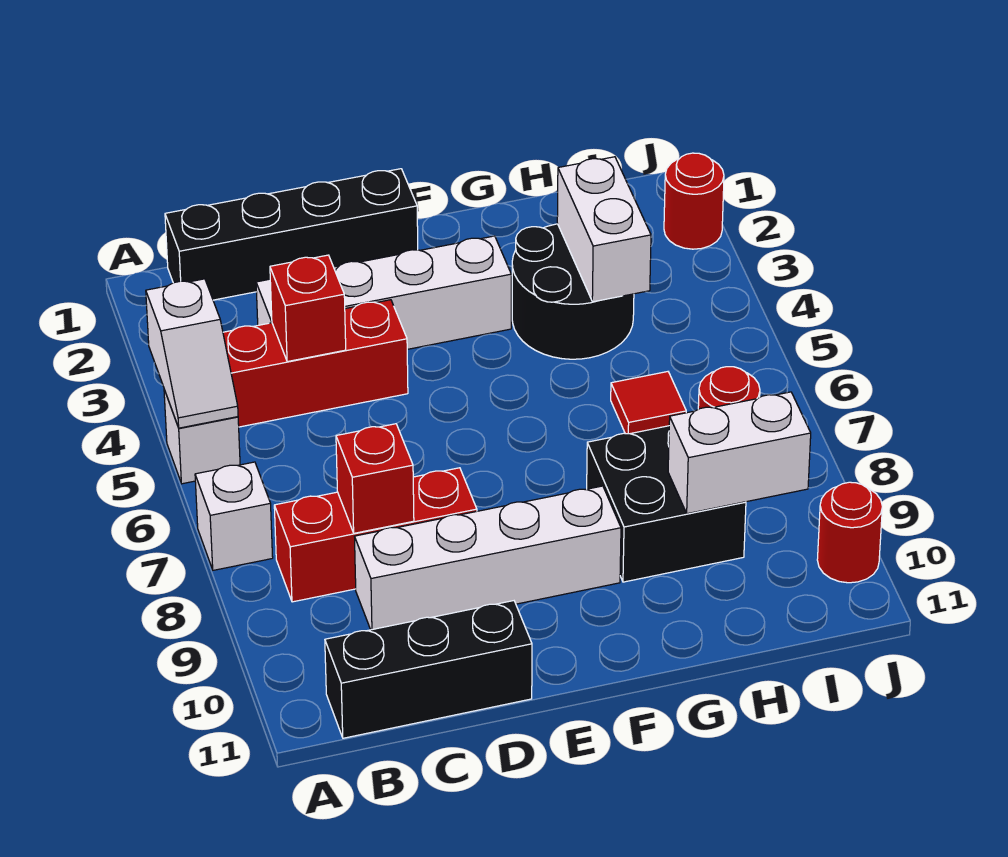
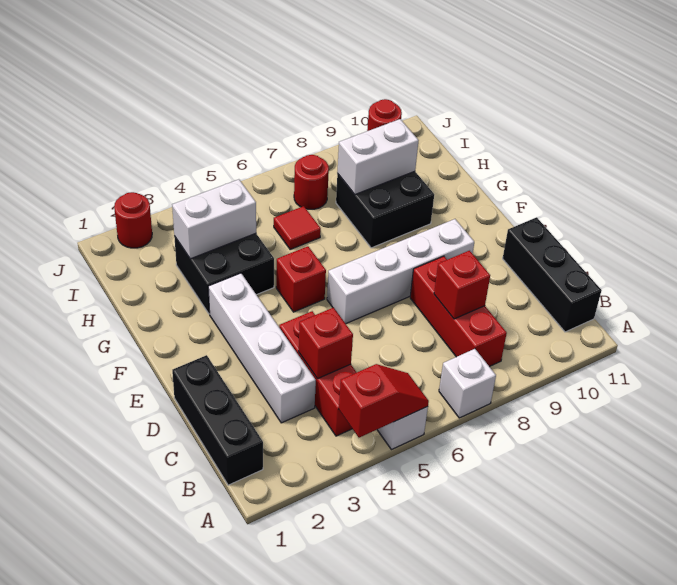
white slope A4:A5 level 2 top 4 -> red slope A4:A5 level 2 top 4
black brick B1:E1 level 1 -> black brick B1:D1 level 1
white brick C9:F9 level 1 -> white brick E6:E9 level 1
none -> red brick F5 level 1
black round brick G3:H4 level 1 -> black brick G3:H4 level 1
white brick H9:I9 level 2 -> white brick H8:H9 level 2

